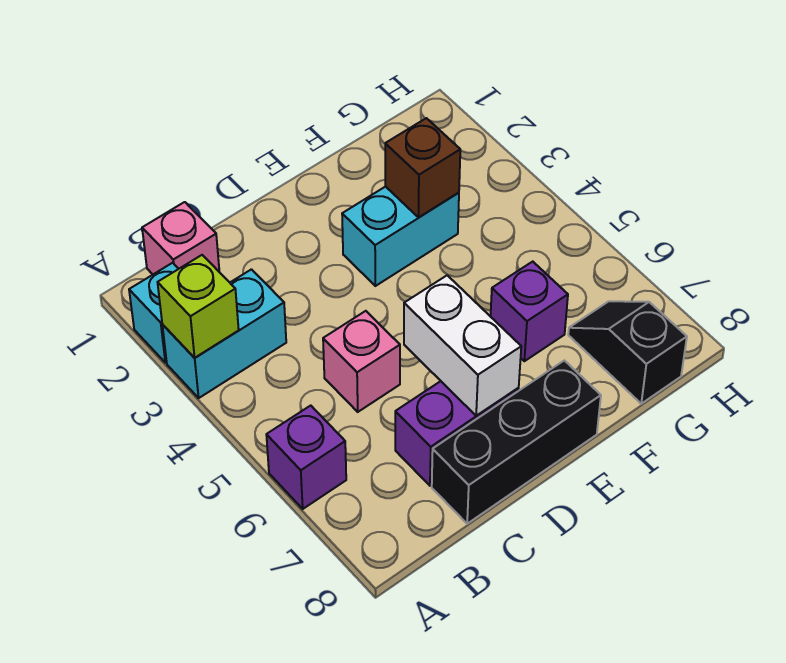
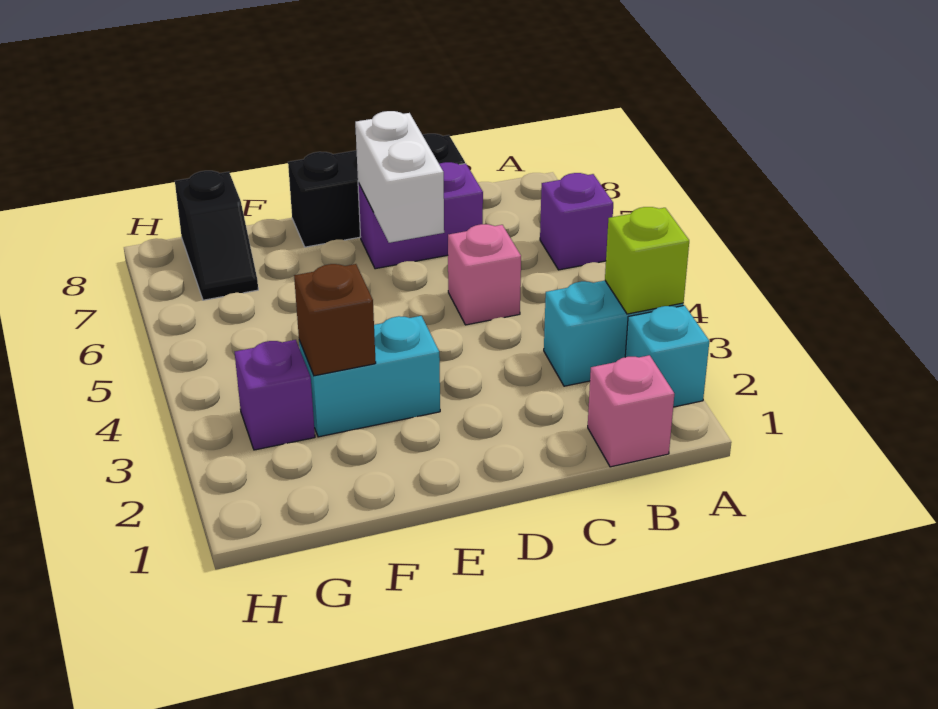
purple brick F6 level 1 -> purple brick G3 level 1

